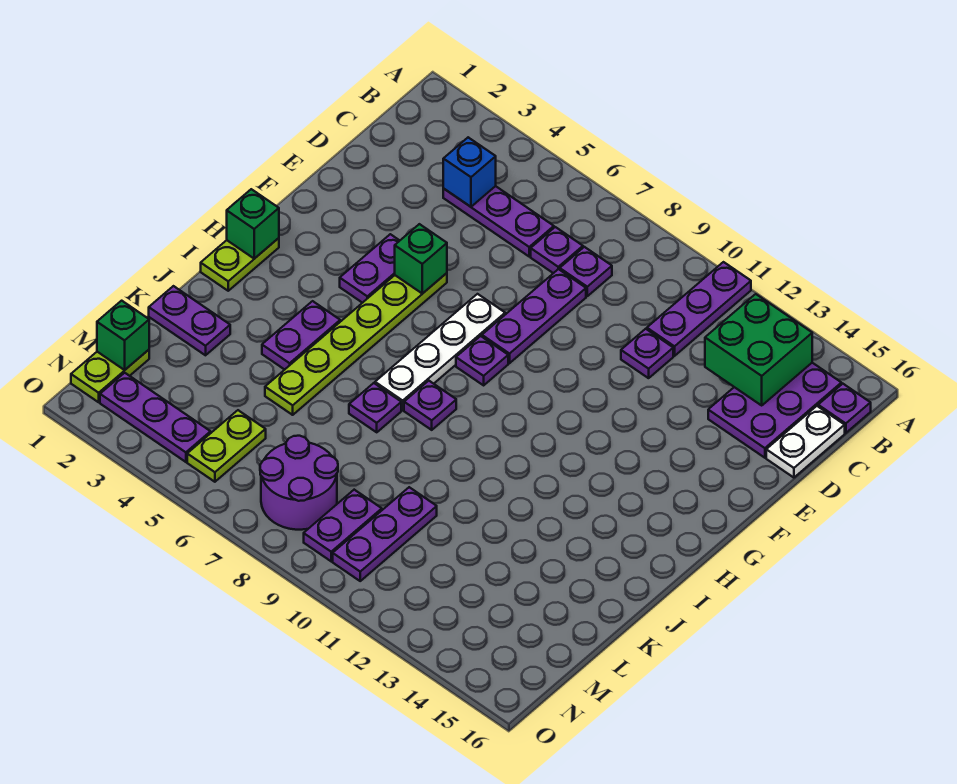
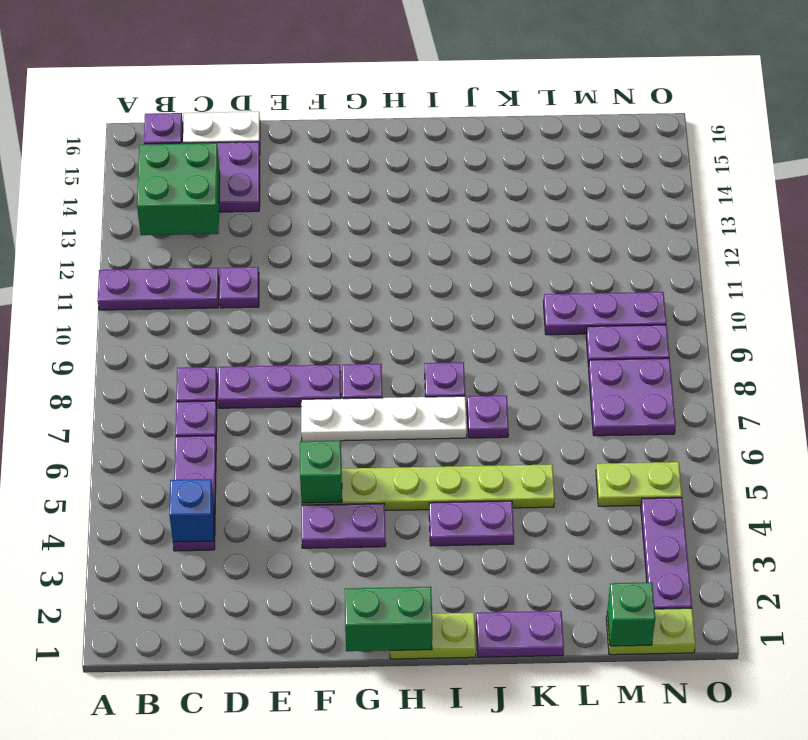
green brick H1 level 2 -> green brick G1:H1 level 2
purple plate K1:K2 level 1 -> purple plate J1:K1 level 1
purple round brick M7:N8 level 1 -> purple plate M7:N8 level 1

